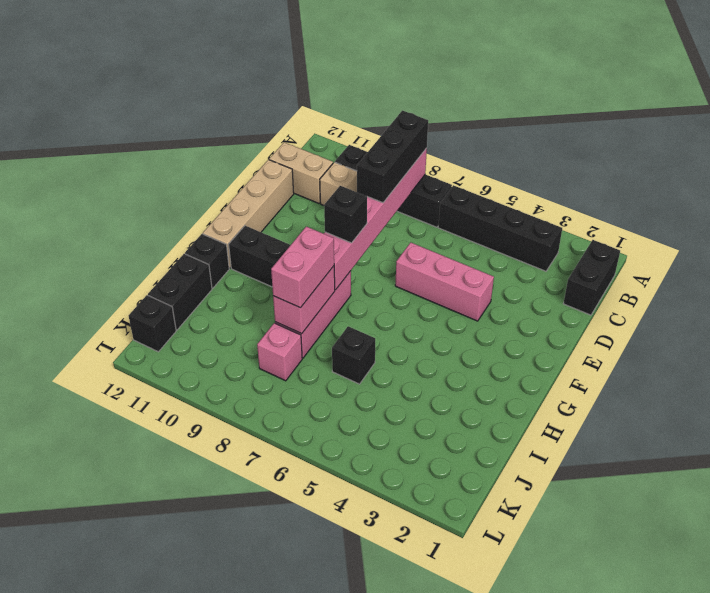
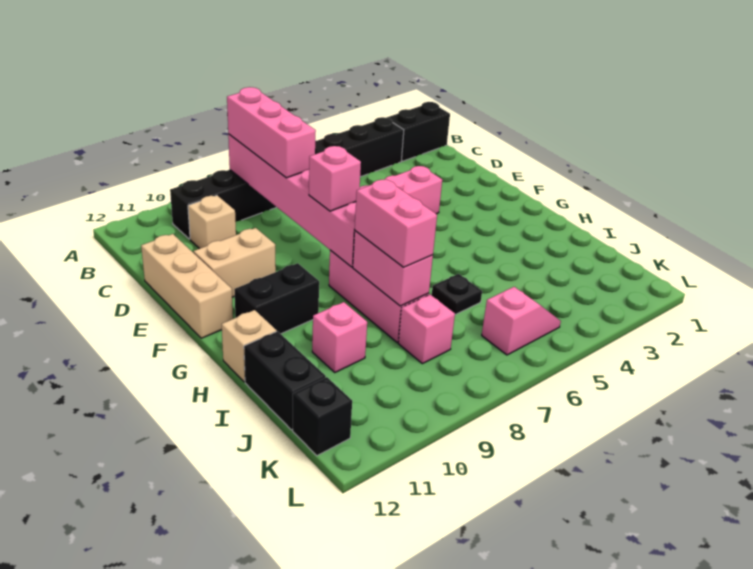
black brick B1:C1 level 1 -> black brick B1:B2 level 1
black brick B8:D8 level 3 -> pink brick B8:D8 level 3
tan brick C11:C12 level 1 -> tan brick E10:E11 level 1
tan brick D12:G12 level 1 -> tan brick D12:F12 level 1
black brick F8 level 3 -> pink brick F8 level 3
black brick H12 level 1 -> tan brick H12 level 1
black brick I6 level 1 -> black plate I6 level 1
none -> pink brick I10 level 1
none -> pink slope K5:K6 level 1 top 6

